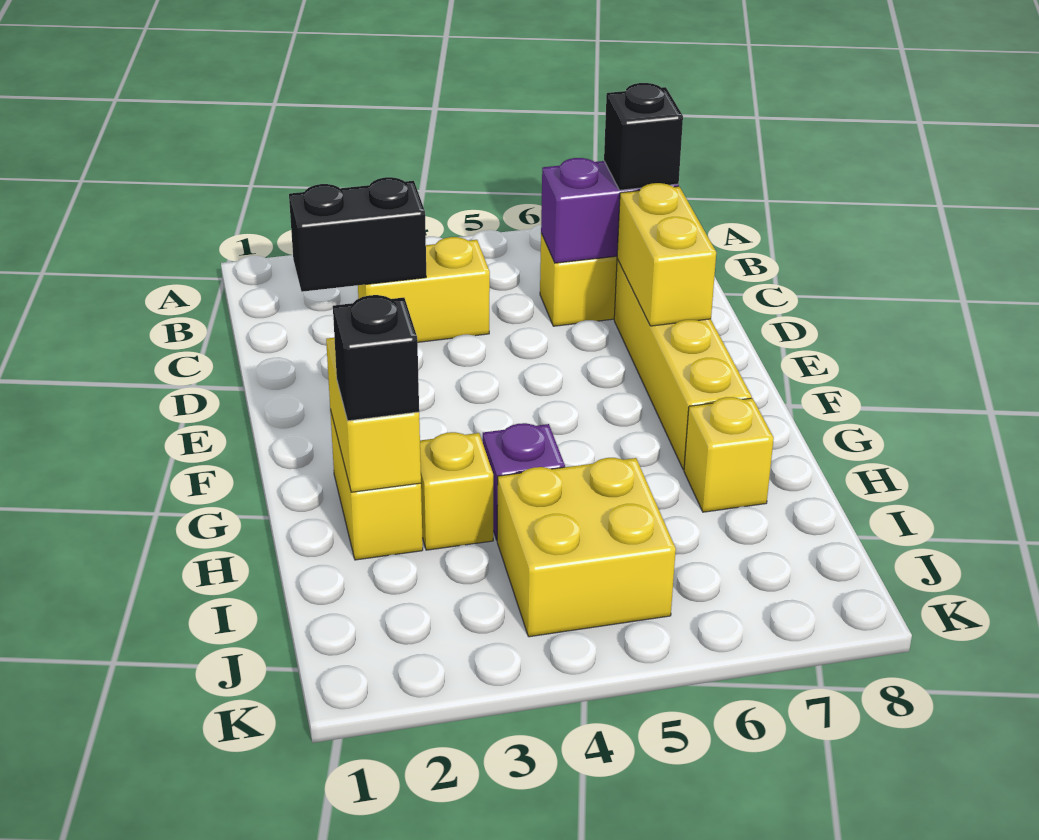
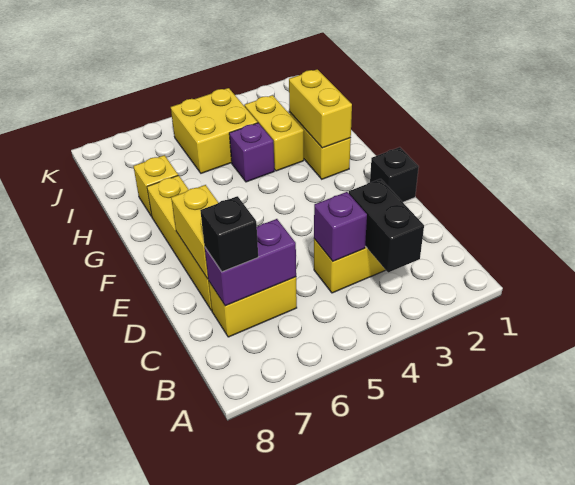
black brick C2:C3 level 2 -> black brick B3:C3 level 2
none -> purple brick C4 level 2
black brick H2 level 3 -> black brick E1 level 1
yellow brick H3 level 1 -> yellow brick H3:I3 level 1

